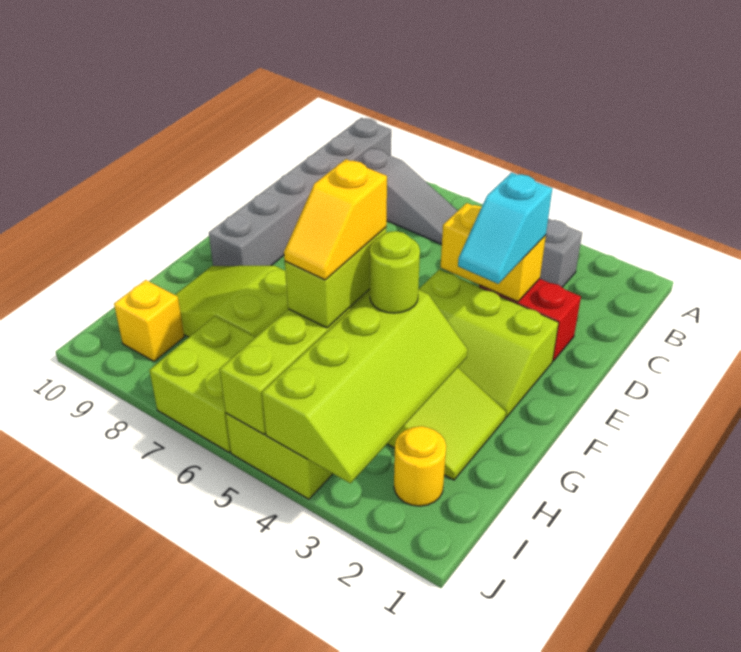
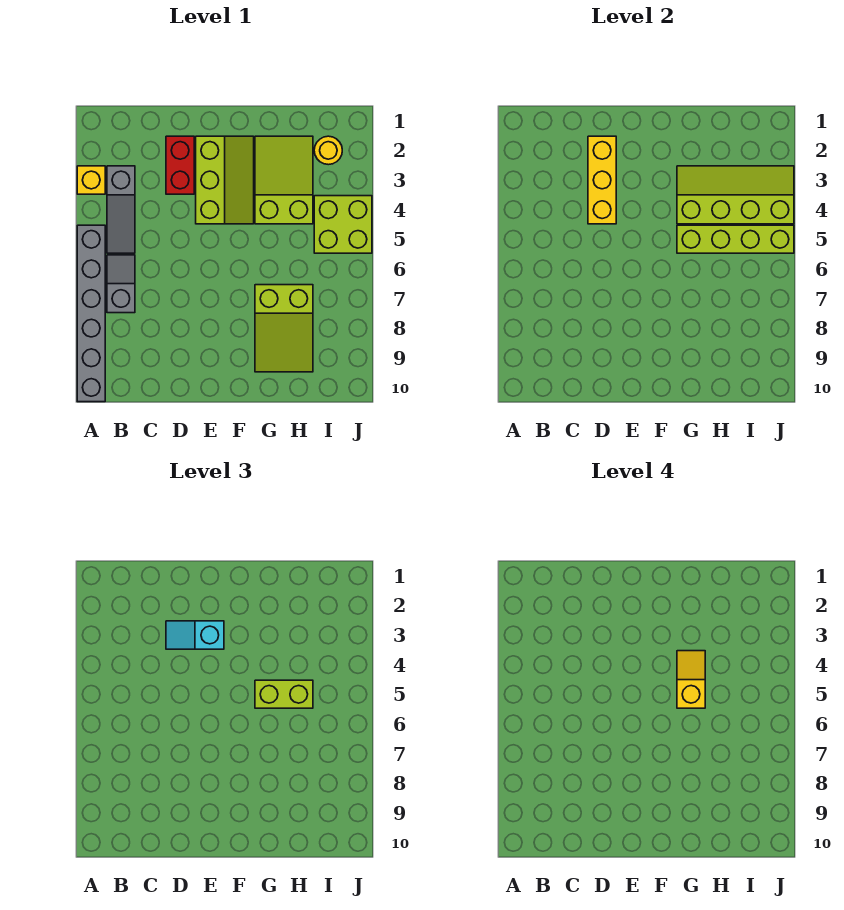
grey brick A9:F9 level 1 -> grey brick A5:A10 level 1
grey slope B6:B8 level 1 top 8 -> grey slope B6:B7 level 1 top 7
yellow brick D3:D4 level 2 -> yellow brick D2:D4 level 2
cyan slope D3:E3 level 3 top D -> cyan slope D3:E3 level 3 top E
lime round brick G4 level 3 -> none
yellow slope G5:H5 level 4 top G -> yellow slope G4:G5 level 4 top 5
lime brick I6:J7 level 1 -> none
yellow brick I9 level 1 -> yellow brick A3 level 1

